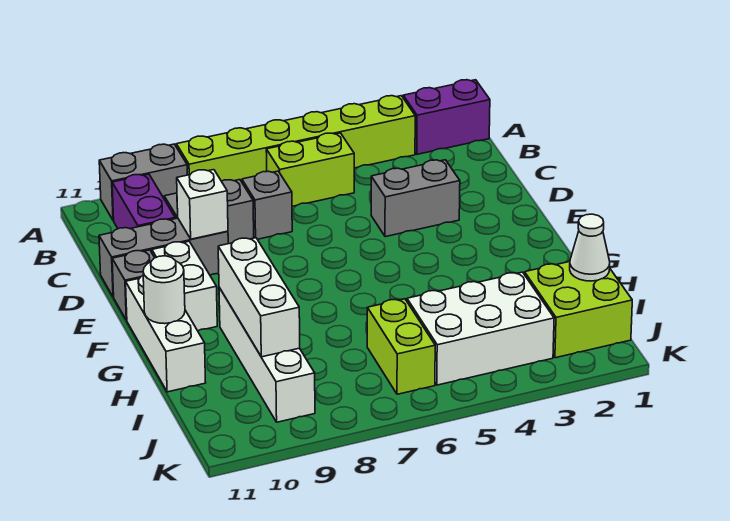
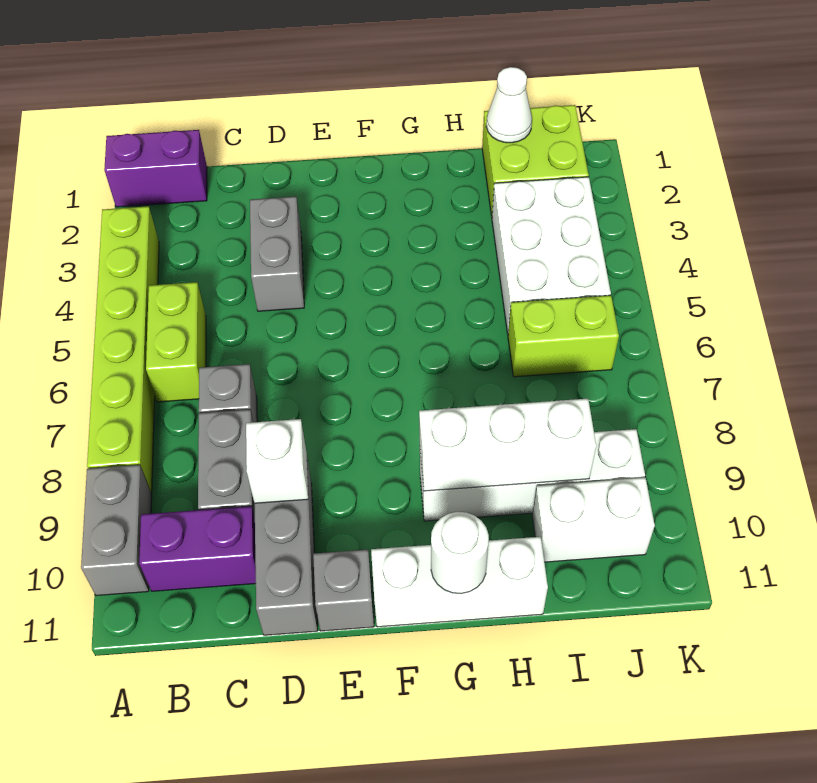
purple brick A1:A2 level 1 -> purple brick A1:B1 level 1
white brick E10:F10 level 1 -> white brick I10:J10 level 1

